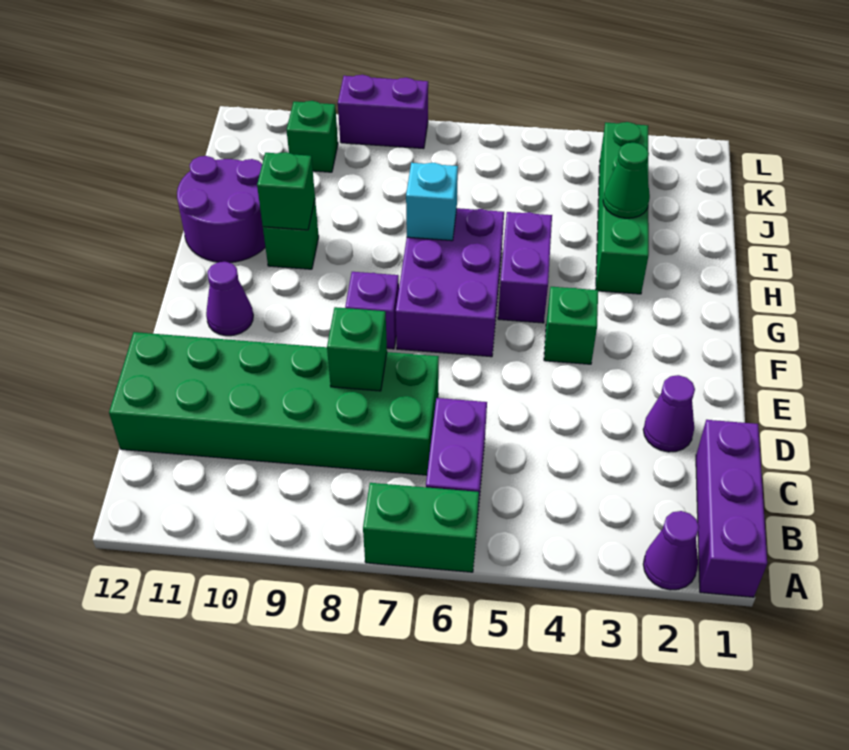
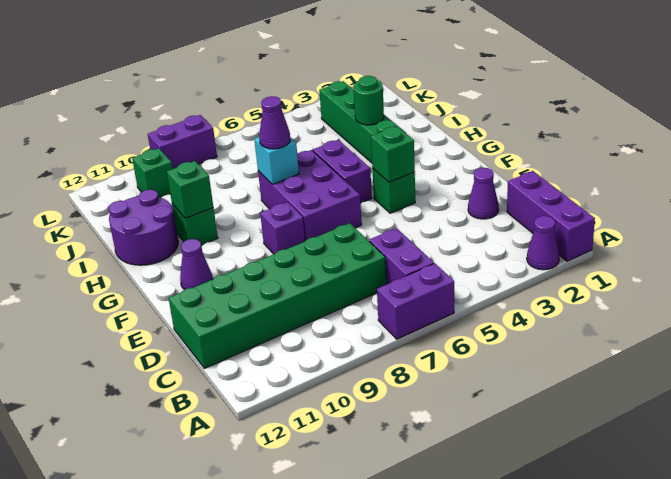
green brick A6:A7 level 1 -> purple brick A6:A7 level 1
green brick D8 level 2 -> green brick F4 level 2
none -> purple cone H7 level 3
green cone I3 level 2 -> green round brick I3 level 2

